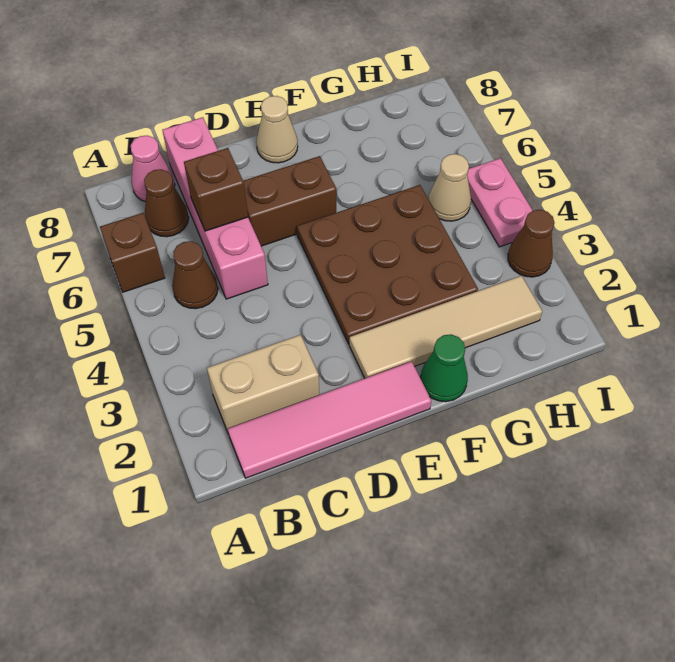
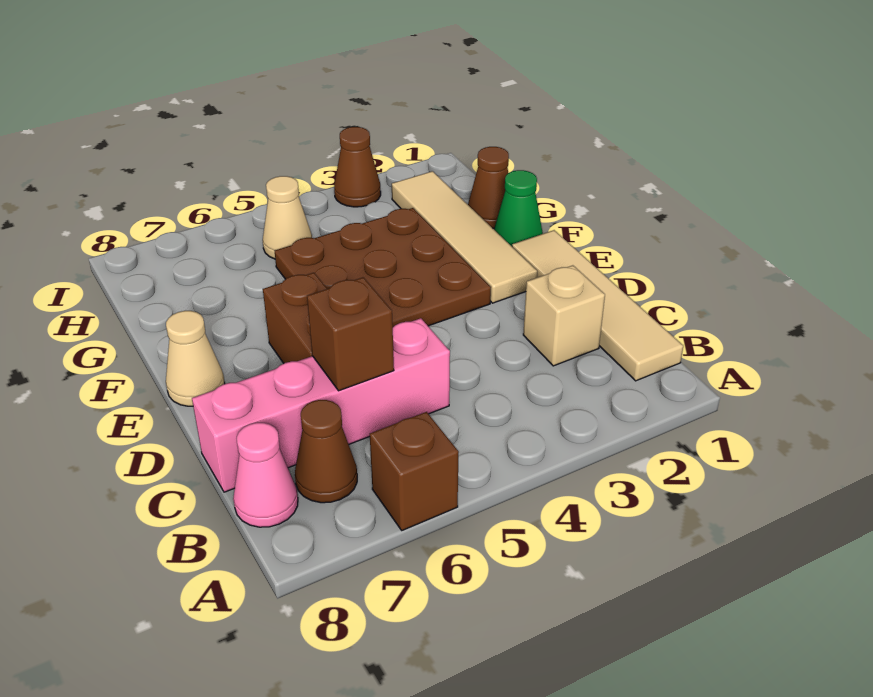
pink tile B1:E1 level 1 -> tan tile B1:E1 level 1
tan brick B2:C2 level 1 -> tan brick C2 level 1
brown cone B5 level 1 -> brown cone G1 level 1
pink plate I4:I5 level 1 -> none

